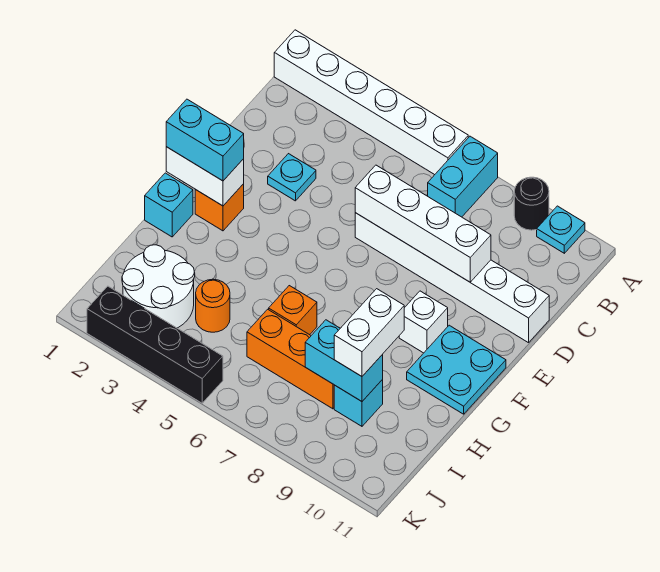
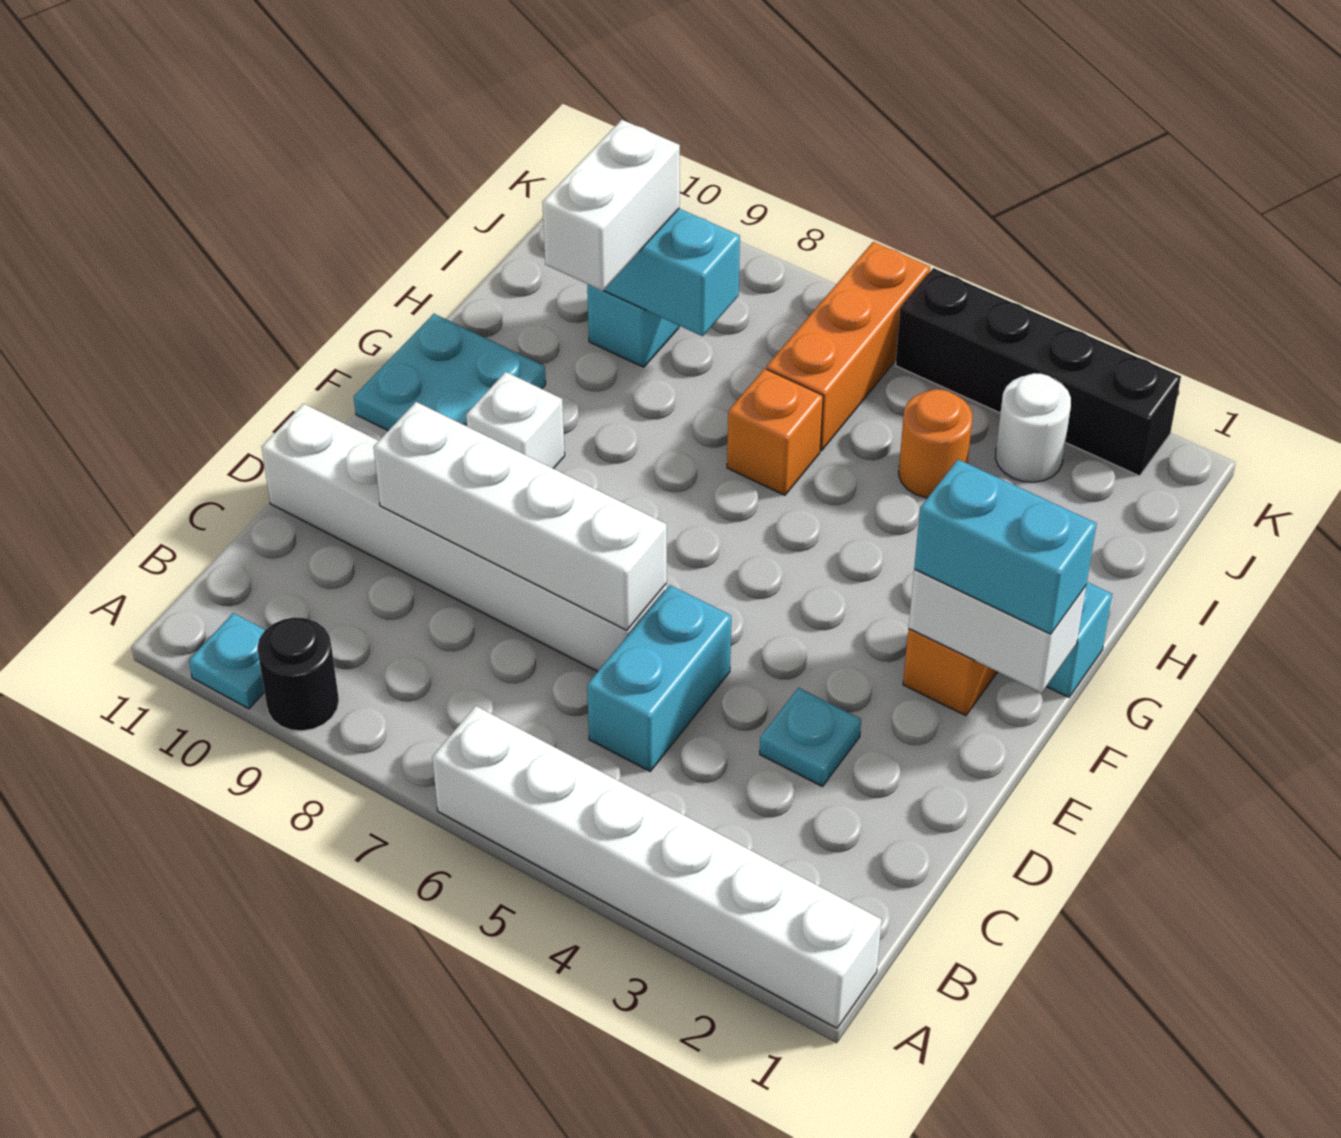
cyan brick A7:B7 level 1 -> cyan brick C5:D5 level 1
white round brick I2:J3 level 1 -> white round brick J3 level 1
orange brick I6:I8 level 1 -> orange brick I6:K6 level 1

